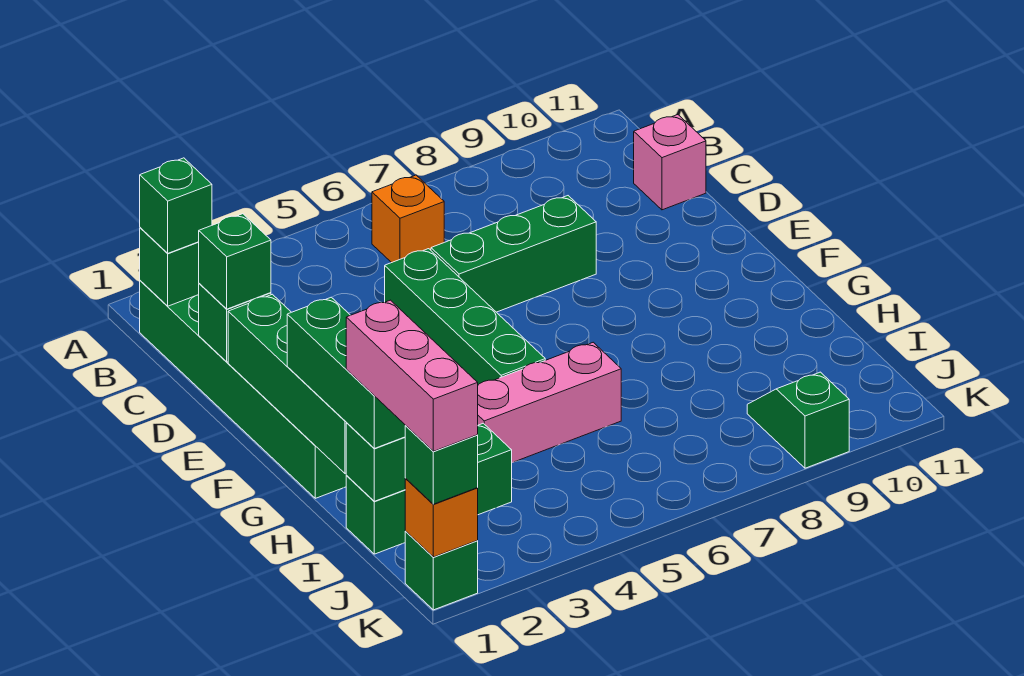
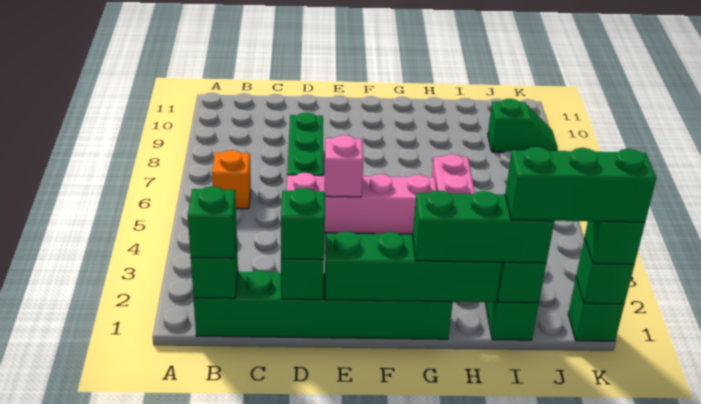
pink brick C11 level 1 -> pink brick E5 level 2
green brick D5:G5 level 1 -> pink brick D5:G5 level 1
pink brick I1:K1 level 4 -> green brick I1:K1 level 4
green slope J9:K9 level 1 top K -> green slope J9:K9 level 1 top J
orange brick K1 level 2 -> green brick K1 level 2

